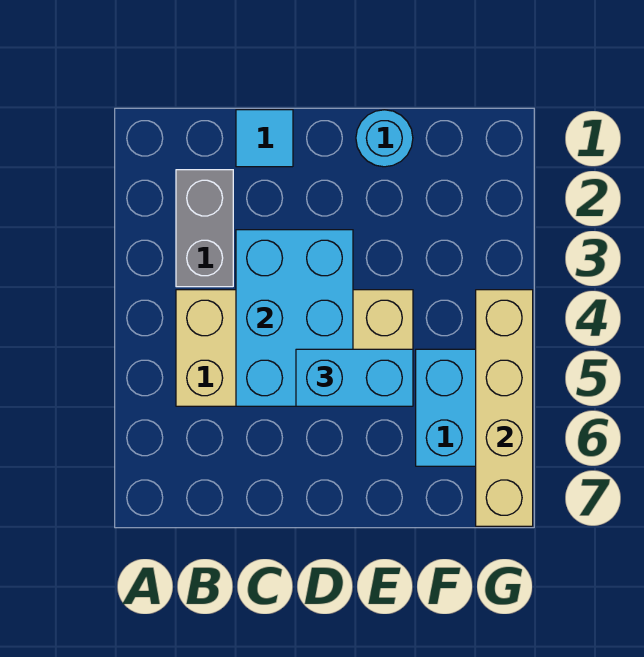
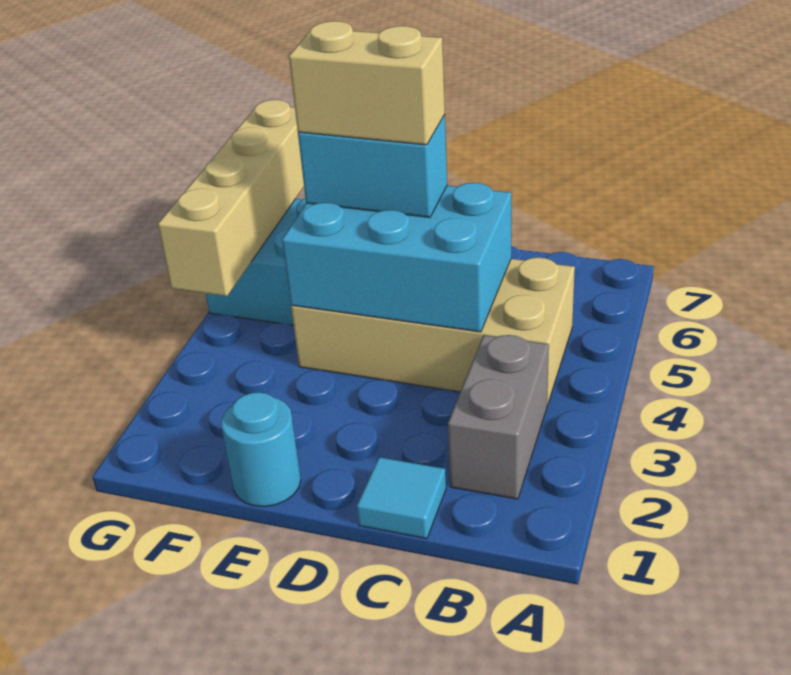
cyan brick C3:D5 level 2 -> cyan brick C4:E5 level 2
none -> tan brick D5:E5 level 4

